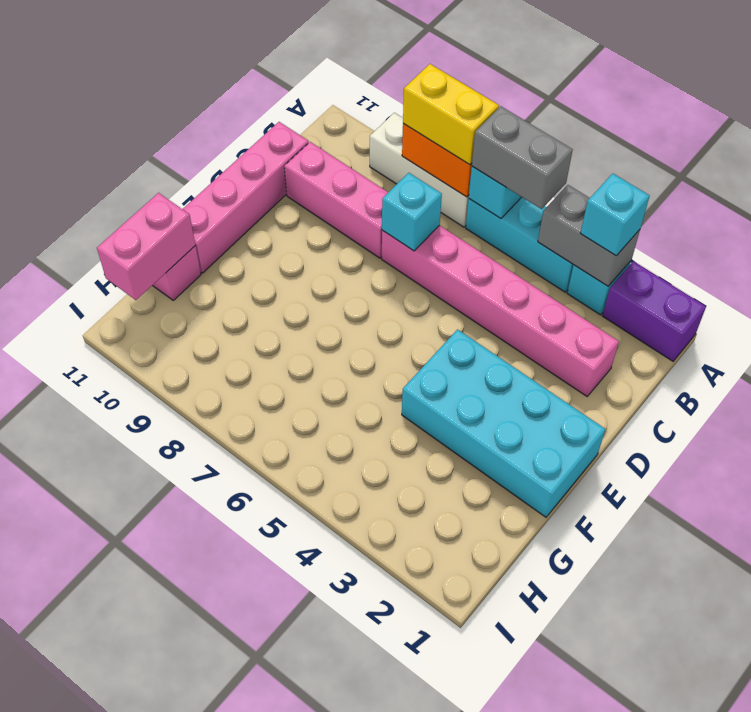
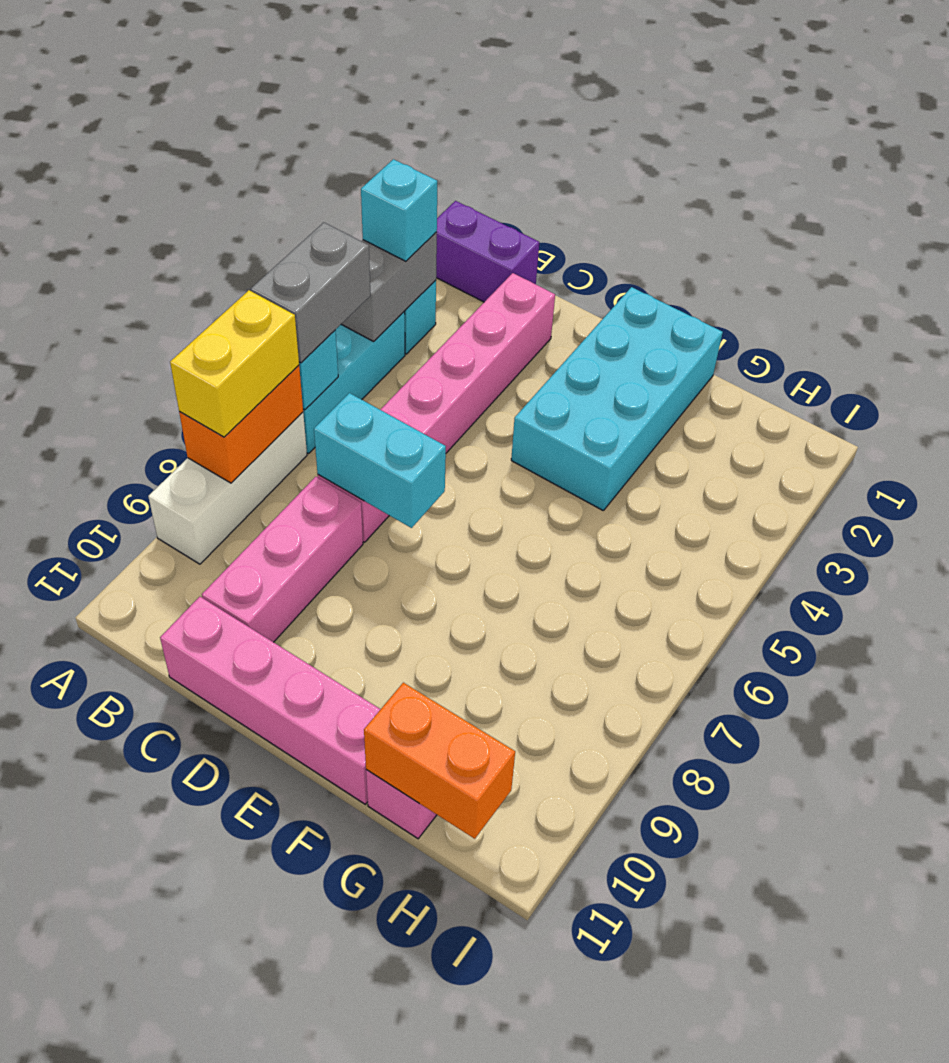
purple brick A1:A2 level 1 -> purple brick A1:B1 level 1
cyan brick C7 level 2 -> cyan brick C7:D7 level 2
pink brick G11:H11 level 2 -> orange brick G11:H11 level 2

